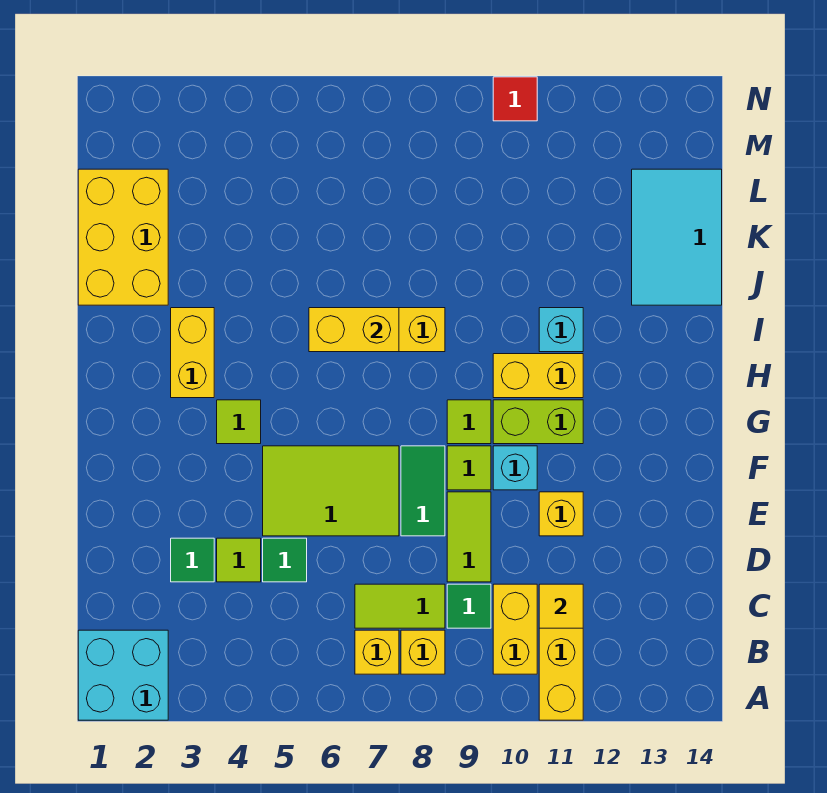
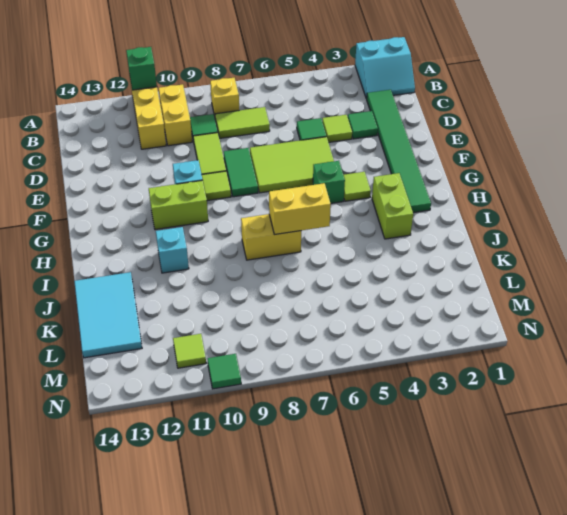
cyan brick A1:B2 level 1 -> cyan slope A1:B2 level 1 top A
none -> green brick A11 level 2
yellow brick B7 level 1 -> none
none -> green tile C2:H2 level 1
yellow tile C11 level 2 -> none
yellow brick E11 level 1 -> none
none -> green brick G5 level 1
lime tile G9 level 1 -> lime tile M11 level 1
yellow brick H3:I3 level 1 -> lime brick H3:I3 level 1
yellow brick H10:H11 level 1 -> none
yellow brick J1:L2 level 1 -> none
red tile N10 level 1 -> green tile N10 level 1

